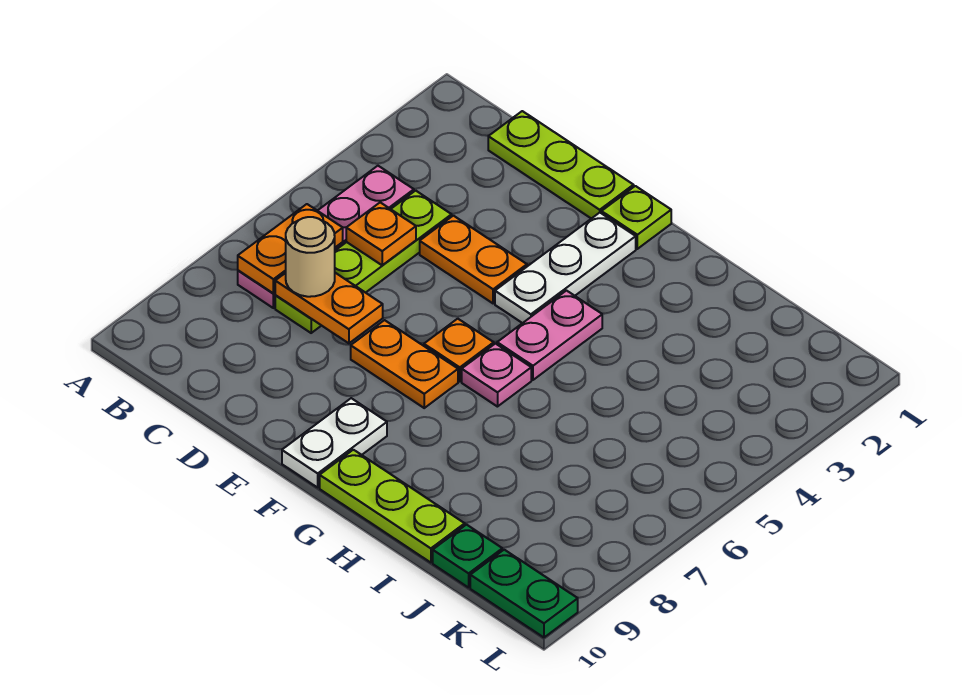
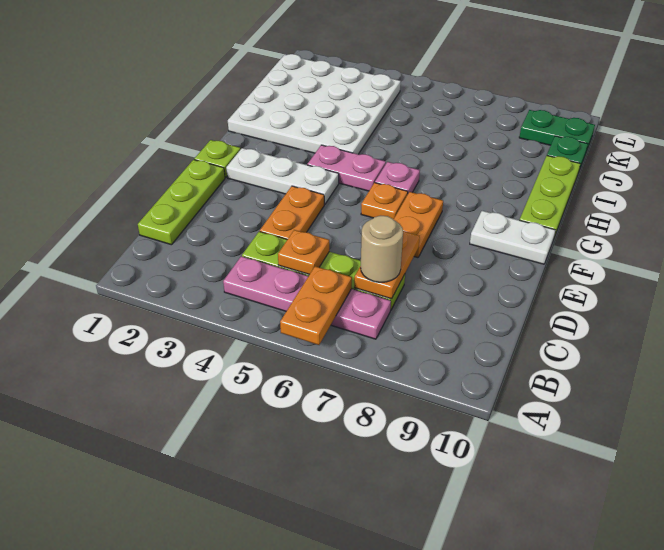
orange plate B6:B7 level 2 -> orange plate A6:B6 level 2
none -> white plate H1:K4 level 1
green plate K10:L10 level 1 -> green plate K9:K10 level 1

